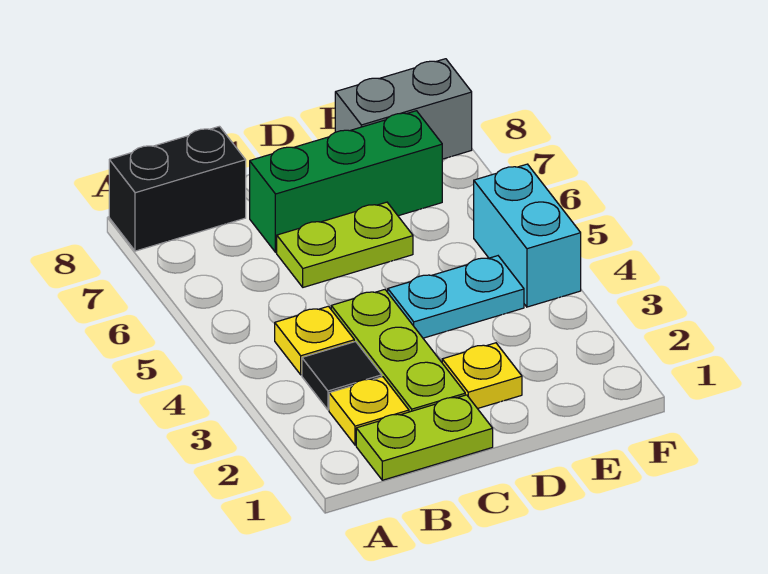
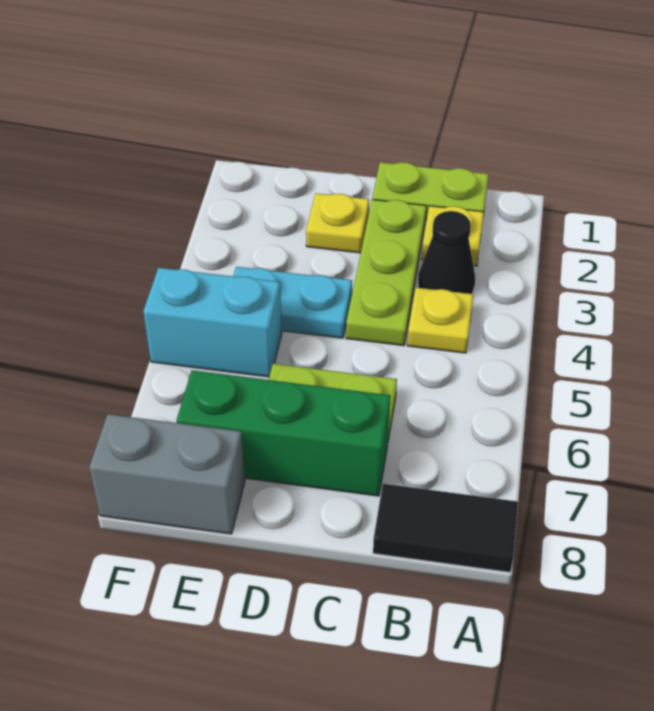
black brick A8:B8 level 1 -> black tile A8:B8 level 1
black tile B3 level 1 -> black cone B3 level 1
cyan brick F4:F5 level 1 -> cyan brick E5:F5 level 1

